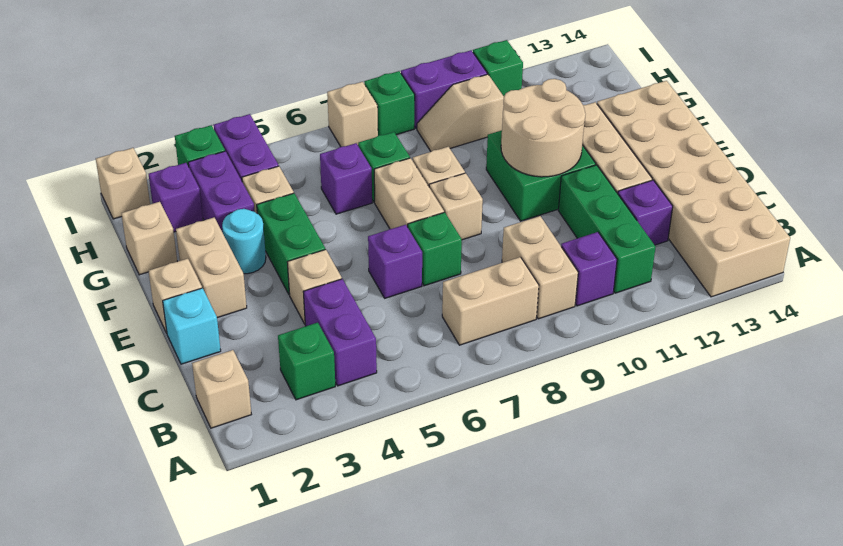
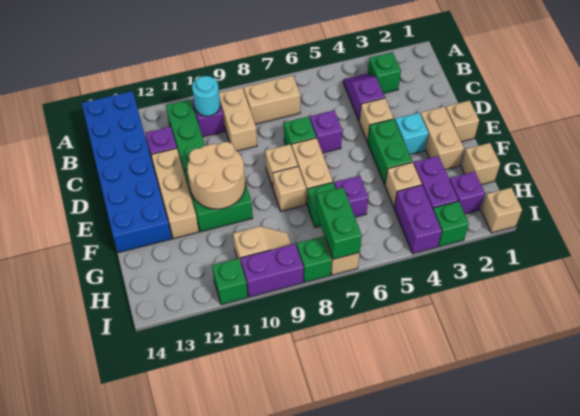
tan brick A13:F14 level 1 -> blue brick A13:F14 level 1
tan brick B1 level 1 -> none
purple brick B4:C4 level 1 -> purple slope B4:C4 level 1 top C
cyan brick D1 level 1 -> cyan brick E3 level 1
cyan round brick F3 level 1 -> cyan round brick B10 level 2
none -> green brick H7:I7 level 2

